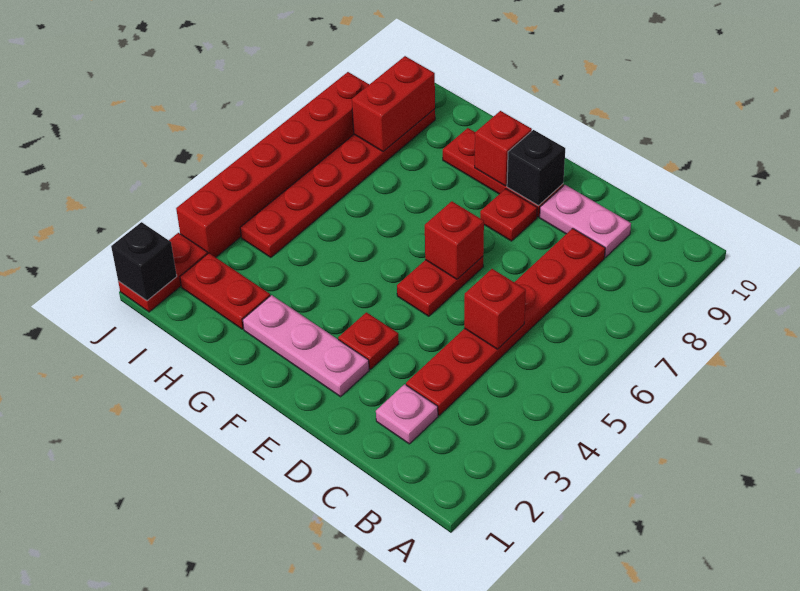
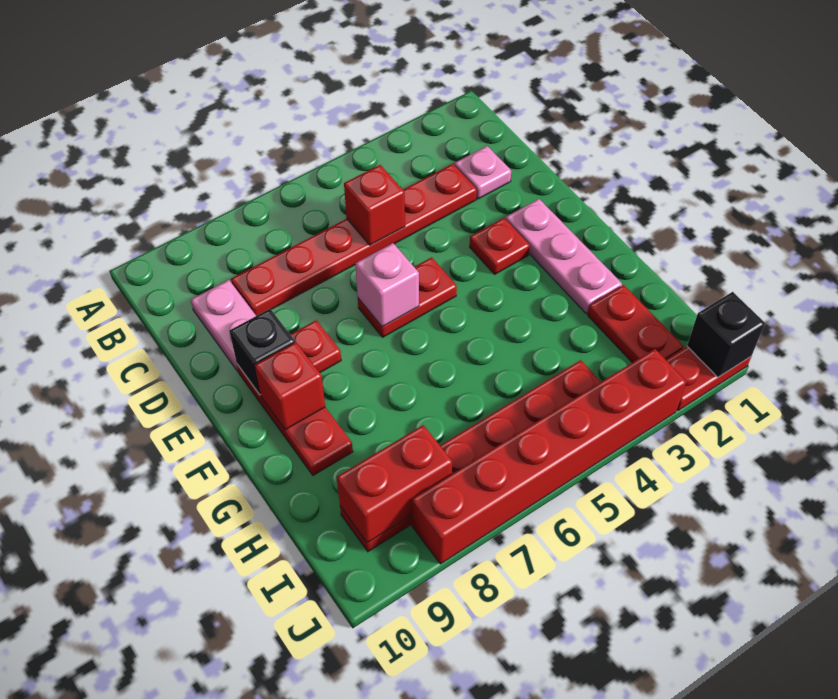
red brick E6 level 2 -> pink brick E6 level 2

